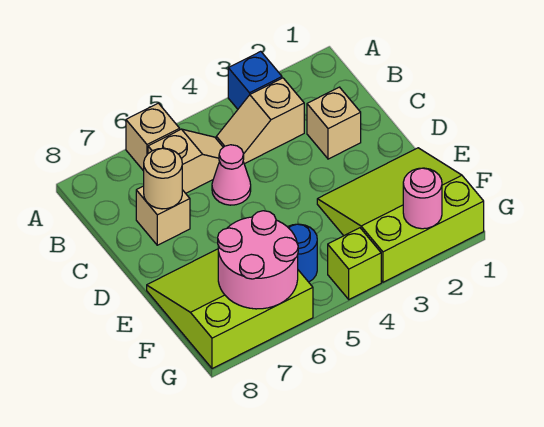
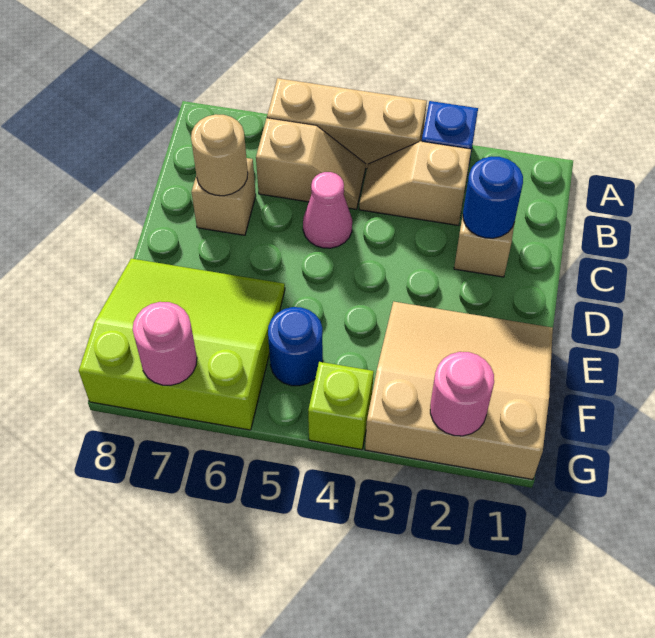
tan brick A6 level 1 -> tan brick A4:A6 level 1
none -> blue round brick C2 level 2
lime slope E1:G3 level 1 top G -> tan slope E1:G3 level 1 top G
pink round brick F6:G7 level 2 -> pink round brick G7 level 2

